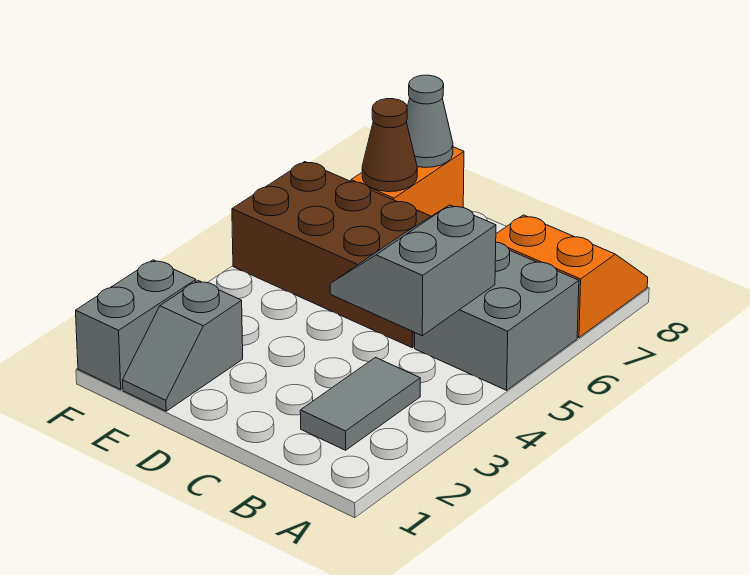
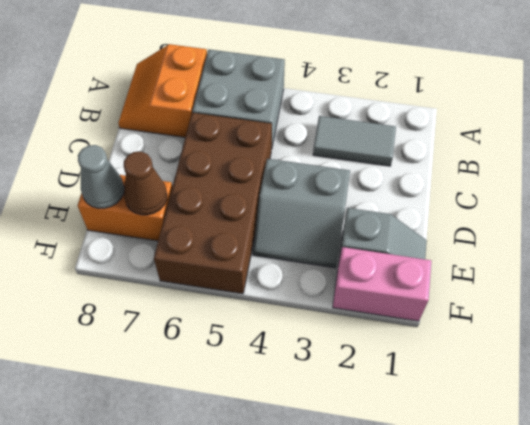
grey slope B4:C5 level 2 top B -> grey slope D3:E4 level 1 top D
grey brick F1:F2 level 1 -> pink brick F1:F2 level 1

